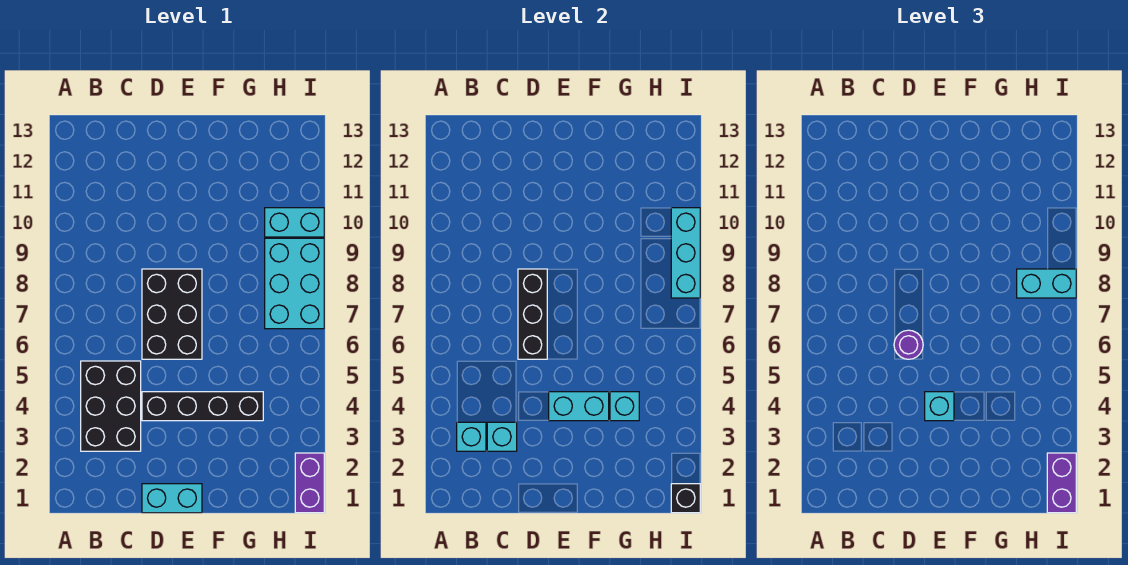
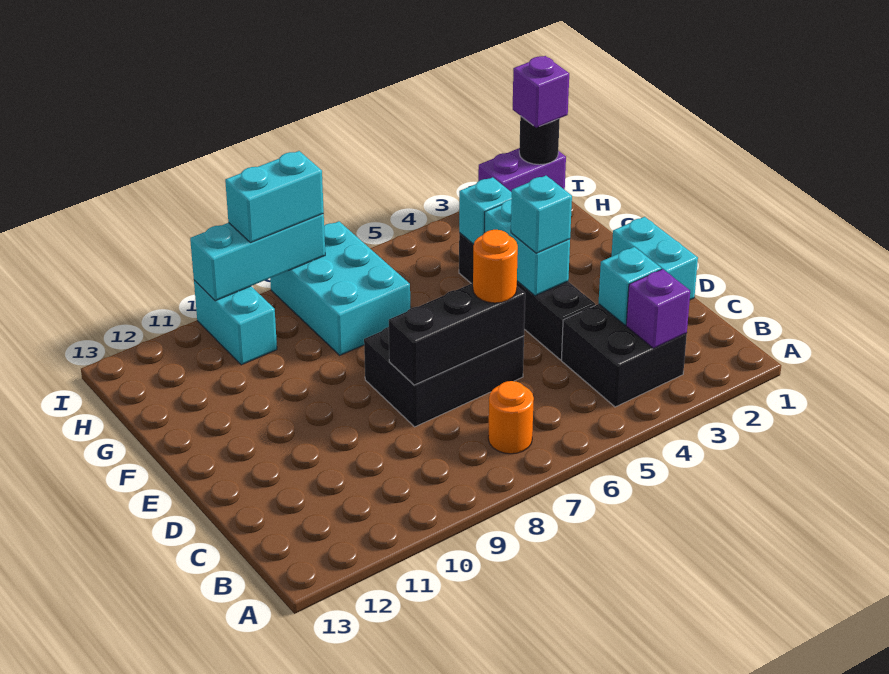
black brick B3:C5 level 1 -> black brick B3:C4 level 1
cyan brick B3 level 2 -> purple brick B3 level 2
none -> orange round brick B7 level 1
purple round brick D6 level 3 -> orange round brick D6 level 3
cyan brick H7:I9 level 1 -> cyan brick G7:I8 level 1
cyan brick H8:I8 level 3 -> cyan brick I8:I9 level 3
black brick I1 level 2 -> black round brick I1 level 2
purple brick I1:I2 level 3 -> purple brick I1 level 3

